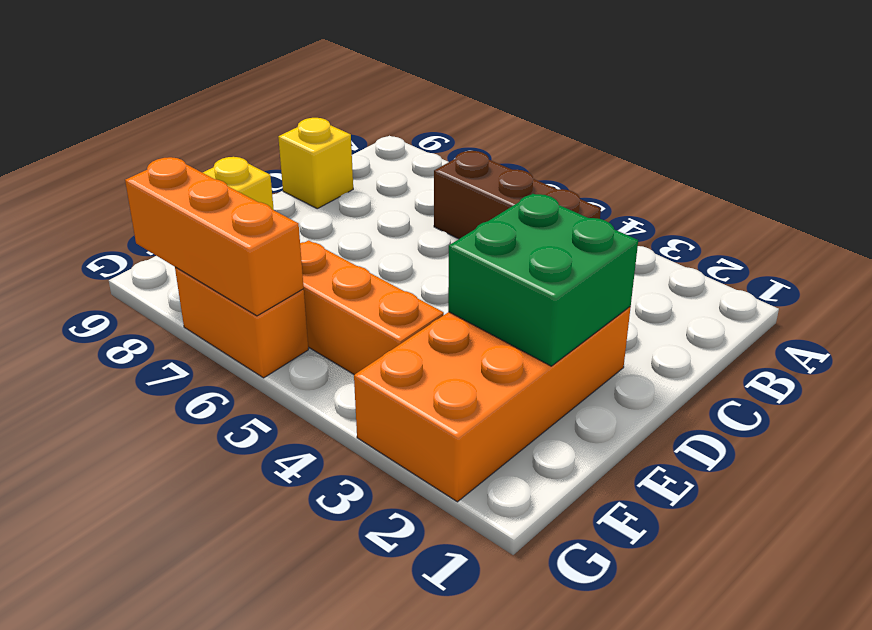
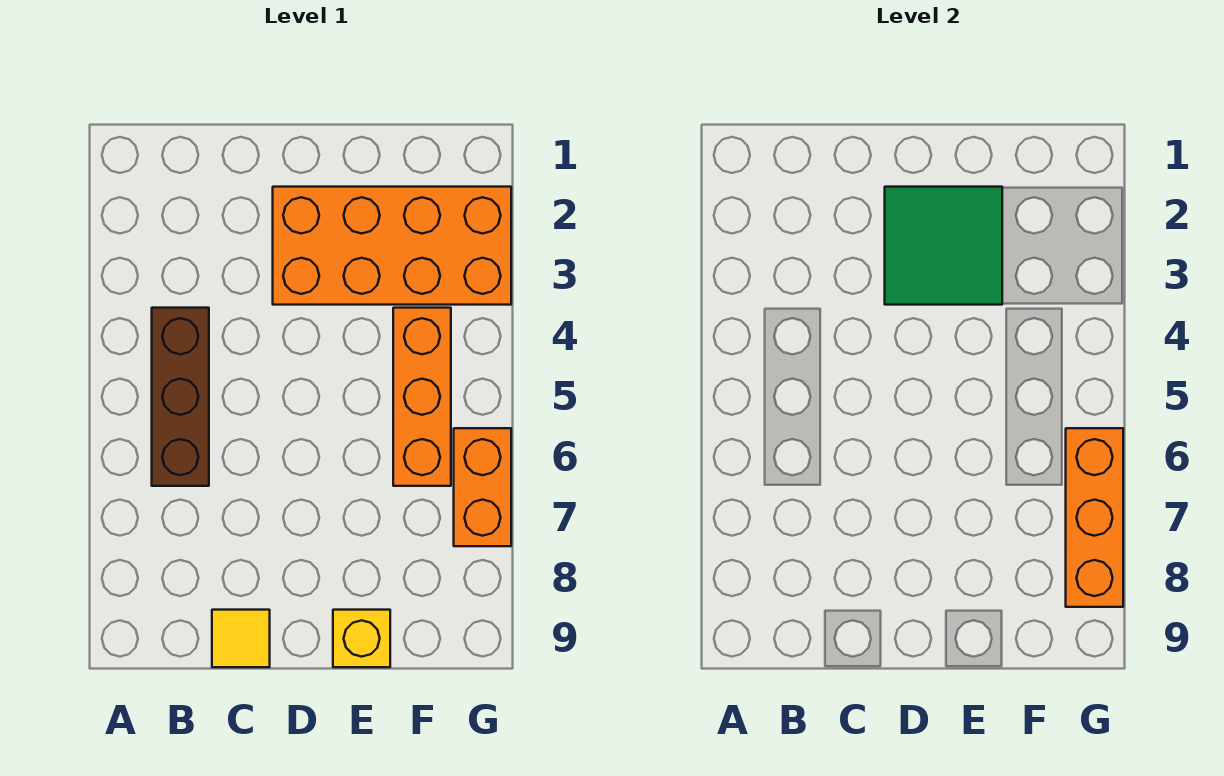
yellow brick C9 level 1 -> yellow tile C9 level 1
green brick D2:E3 level 2 -> green tile D2:E3 level 2

